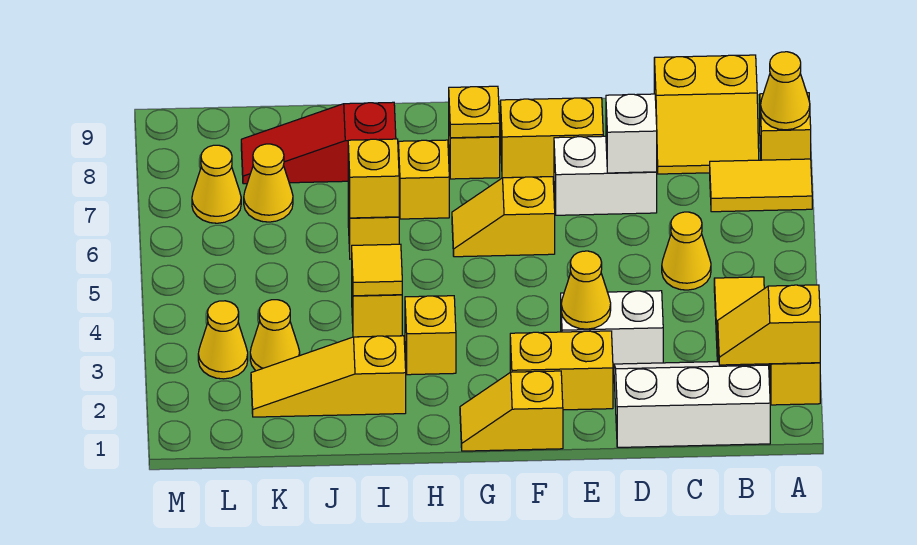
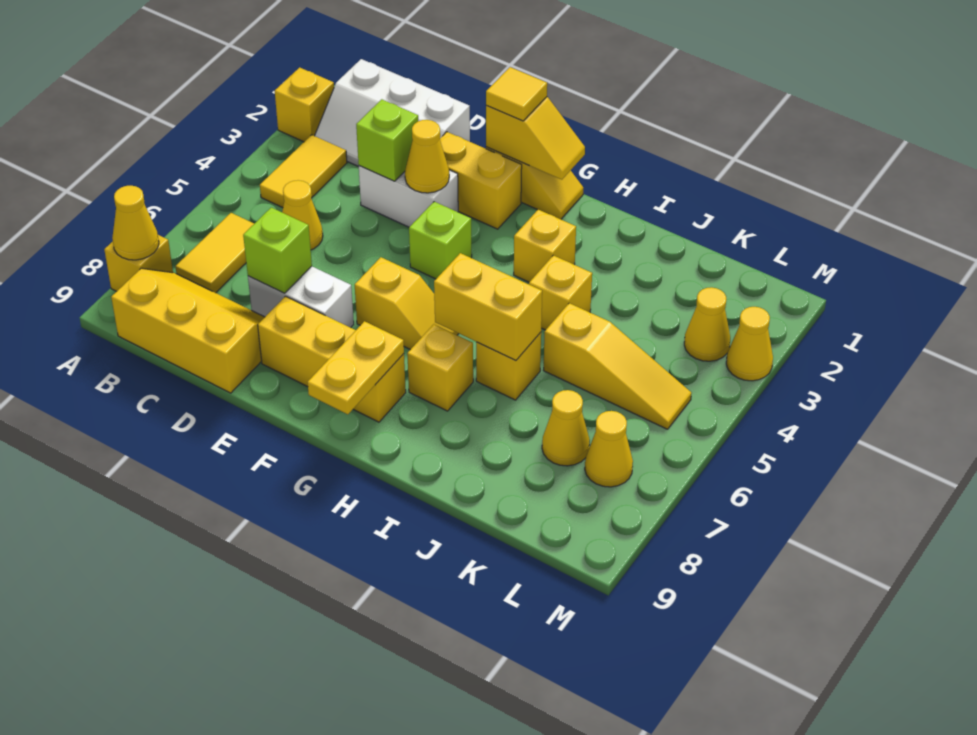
yellow slope A2:B2 level 2 top A -> yellow slope F1:G1 level 2 top F
yellow tile A7:B7 level 1 -> yellow tile B6:B7 level 1
yellow slope B8:C9 level 1 top 9 -> yellow slope B8:D9 level 1 top 9
none -> lime brick D3 level 2
white brick D7 level 2 -> lime brick D7 level 2
none -> lime brick F4 level 1
yellow plate G8 level 2 -> yellow plate G8:G9 level 2
yellow slope I2:K2 level 1 top I -> yellow slope J5:L5 level 1 top J
yellow tile I4 level 2 -> yellow tile F1 level 3
yellow brick I6 level 2 -> yellow brick H6:I6 level 2
red slope I8:K8 level 1 top I -> none
yellow cone K3 level 1 -> yellow cone M3 level 1

